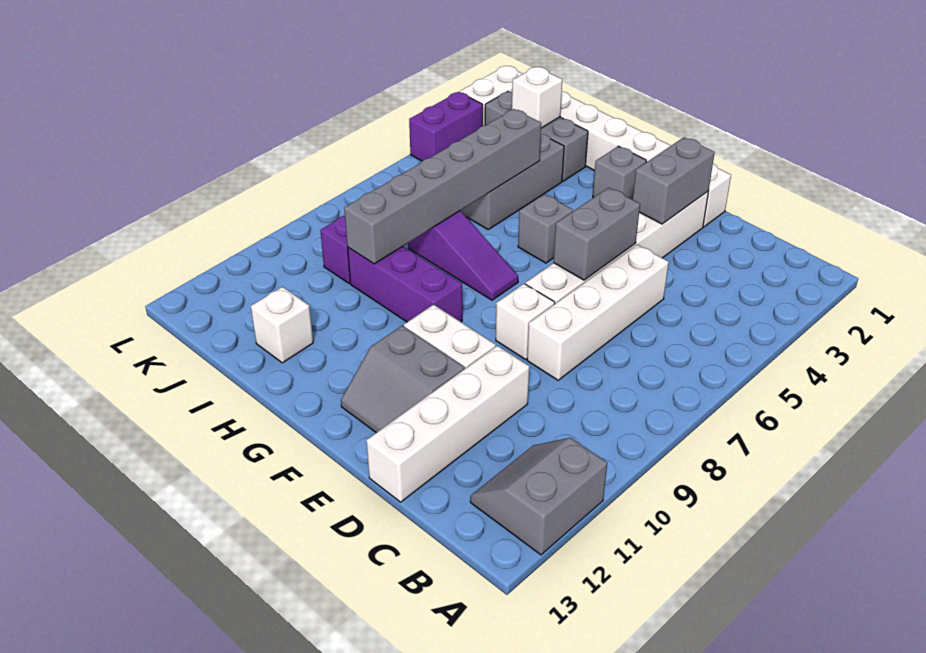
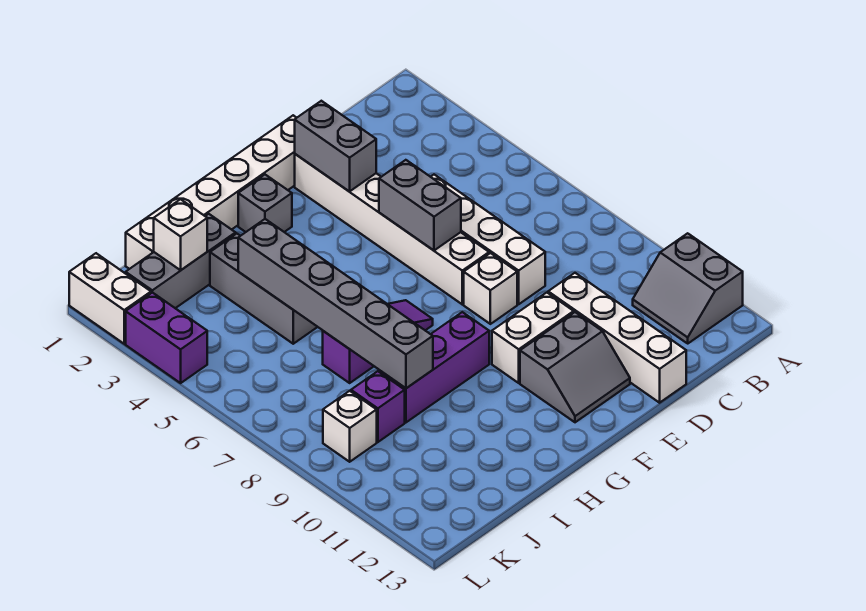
grey brick G5 level 1 -> none
white brick I12 level 1 -> white brick K9 level 1

